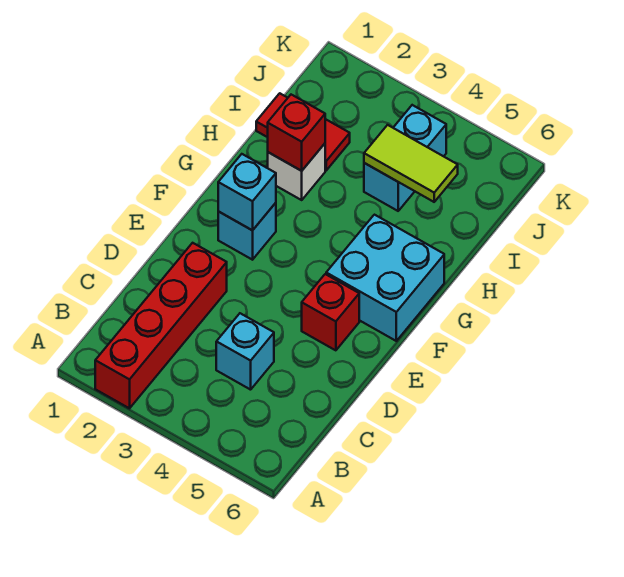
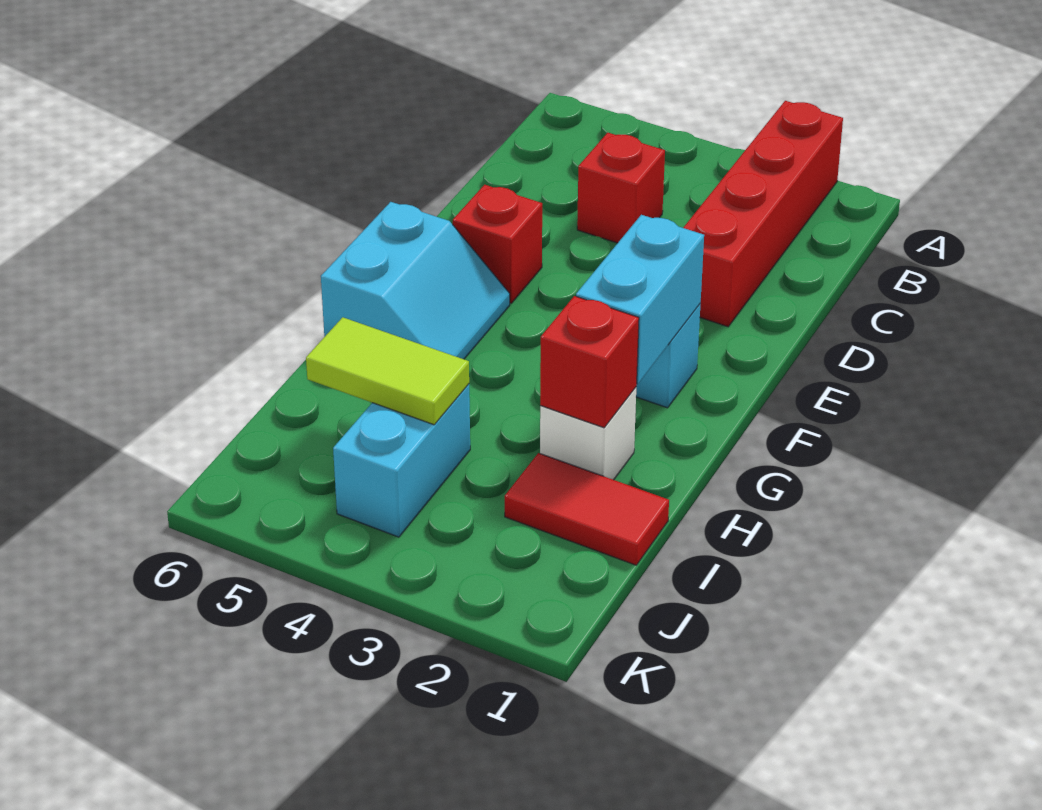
cyan brick C4 level 1 -> red brick C4 level 1
cyan brick F2 level 2 -> cyan brick F2:G2 level 2
cyan brick F5:G6 level 1 -> cyan slope F5:G6 level 1 top 6

